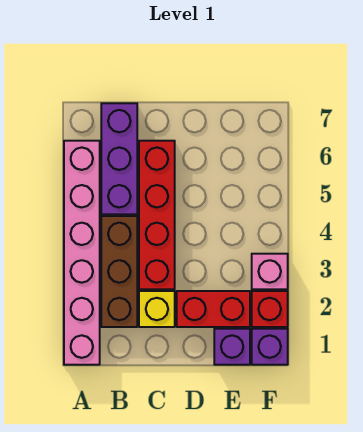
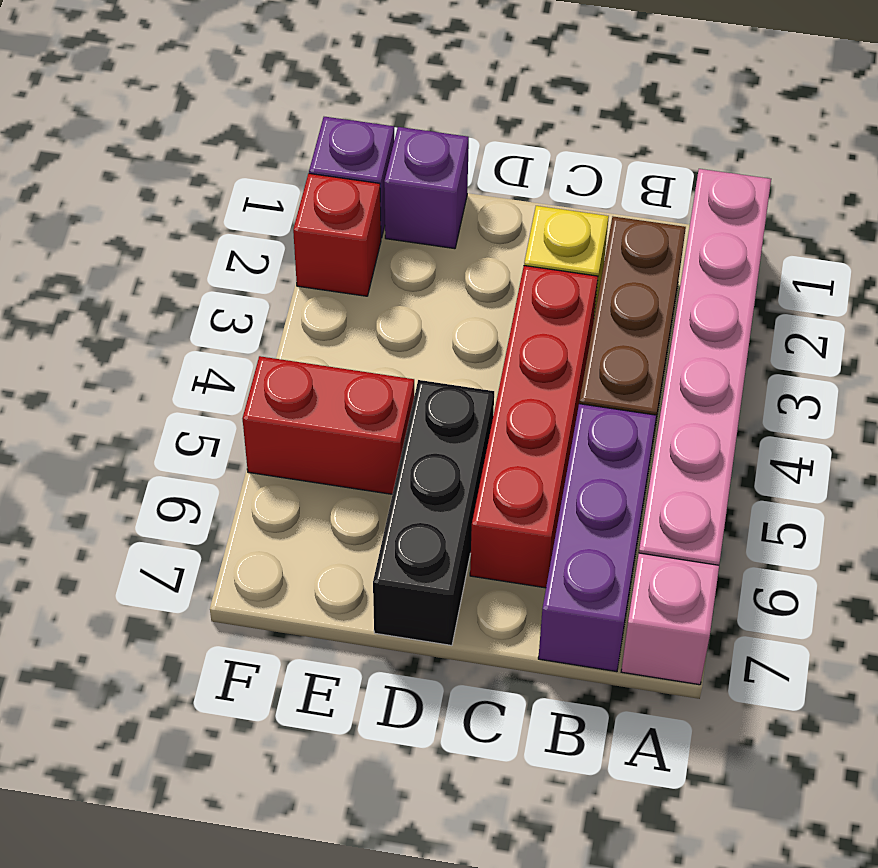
red brick D2:E2 level 1 -> red brick E5:F5 level 1
none -> black brick D5:D7 level 1
pink brick F3 level 1 -> pink brick A7 level 1

